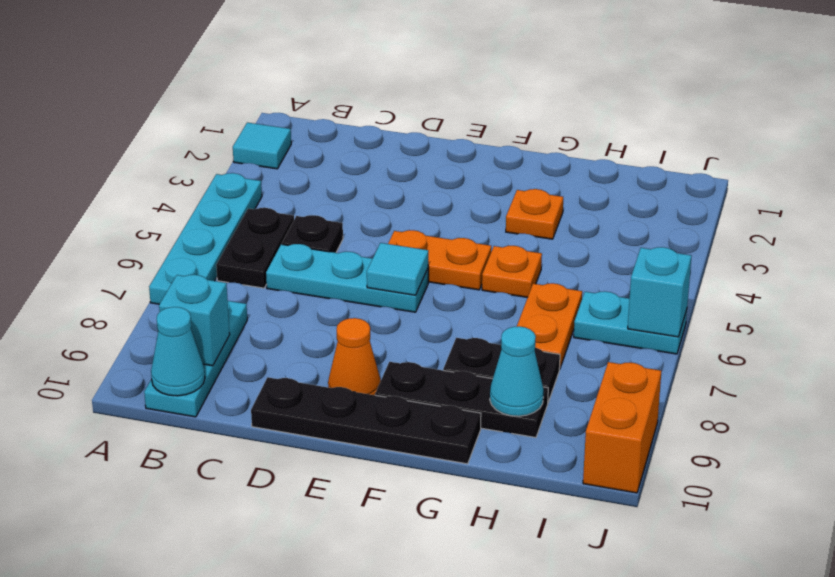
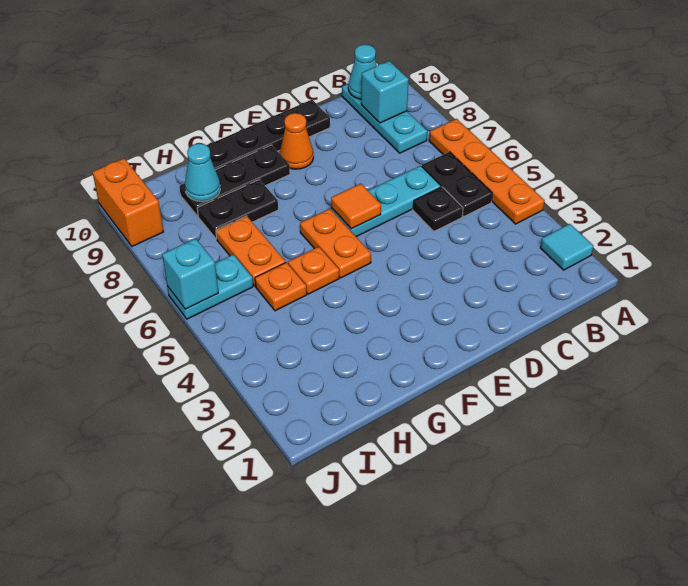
cyan plate A4:A7 level 1 -> orange plate A4:A7 level 1
orange plate E5:F5 level 1 -> orange plate F5:F6 level 1
cyan tile E6 level 2 -> orange tile E6 level 2
orange plate G3 level 1 -> orange plate H5 level 1

